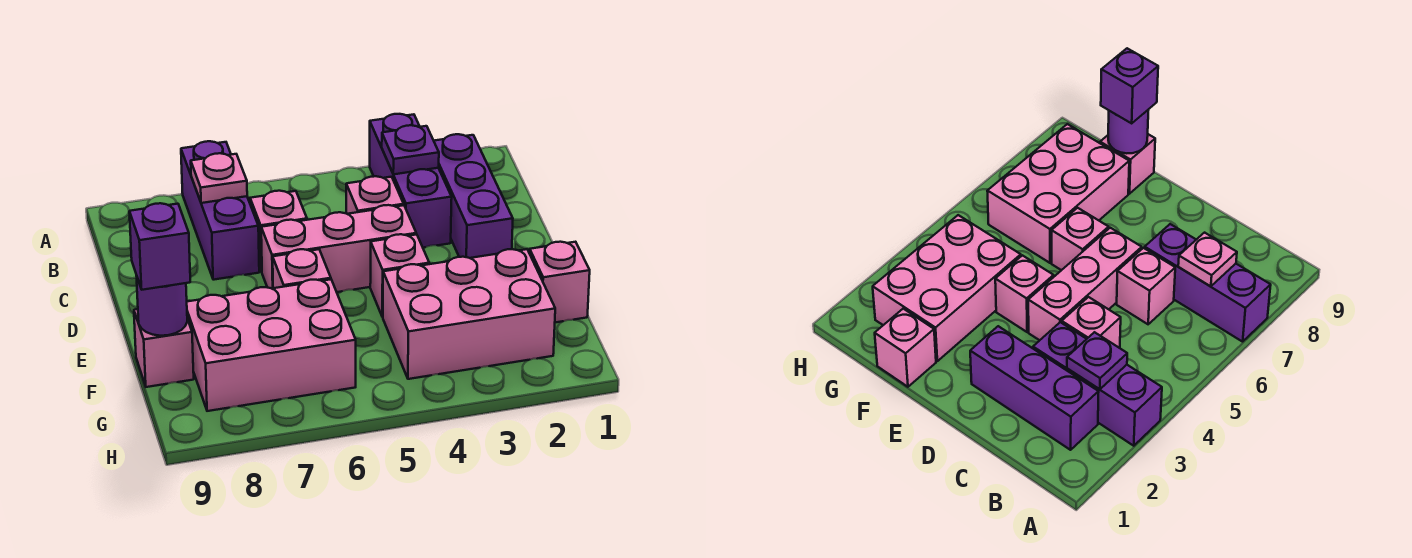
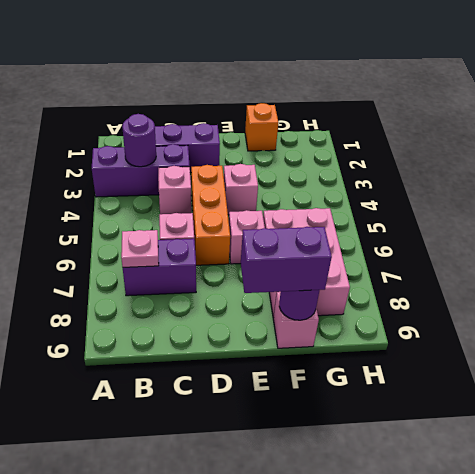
purple brick A7:C7 level 1 -> purple brick B7:C7 level 1
purple plate B3 level 2 -> purple round brick B3 level 2
pink brick D4:D6 level 1 -> orange brick D4:D6 level 1
pink brick F1 level 1 -> orange brick F1 level 1
pink brick F2:G4 level 1 -> none
purple brick F9 level 3 -> purple brick E9:F9 level 3

